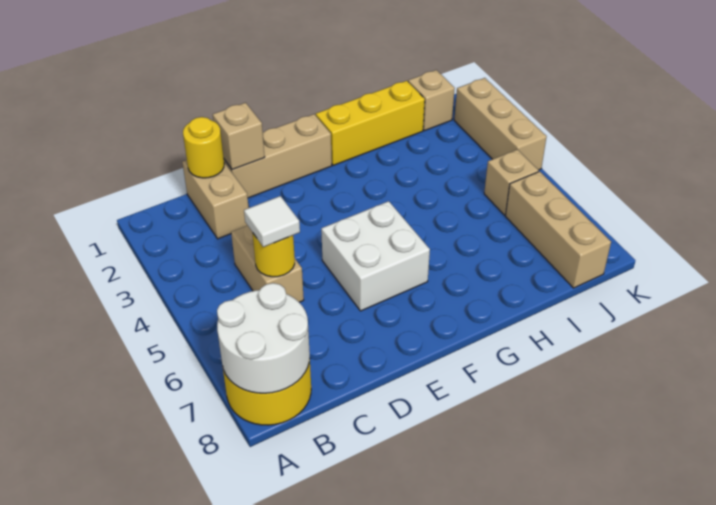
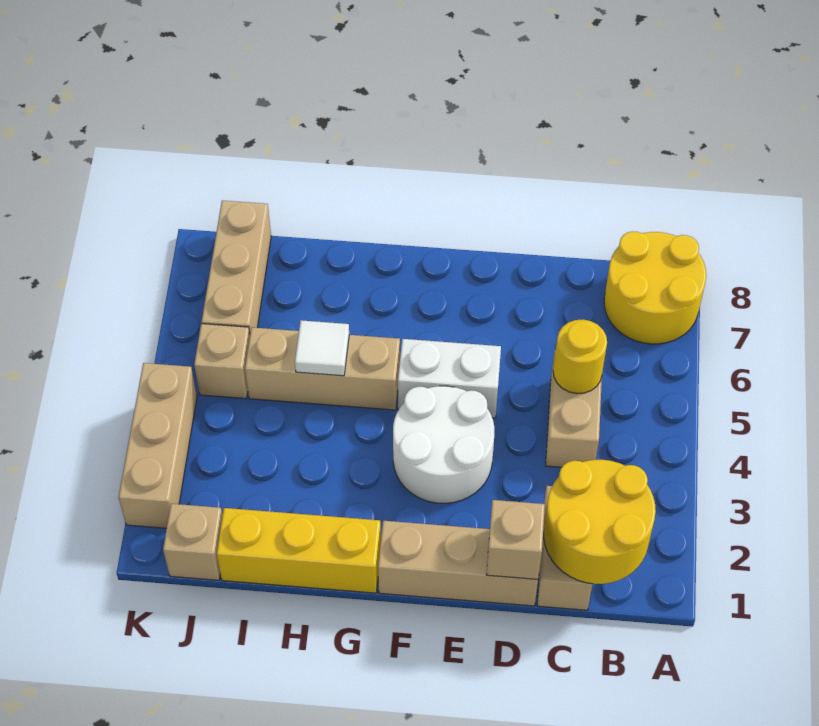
white round brick A7:B8 level 2 -> white round brick E3:F4 level 1
yellow round brick C1 level 2 -> yellow round brick B1:C2 level 2
white tile C5 level 3 -> white tile H5 level 2
white brick E5:F6 level 1 -> white brick E5:F5 level 1
none -> tan brick G5:I5 level 1

